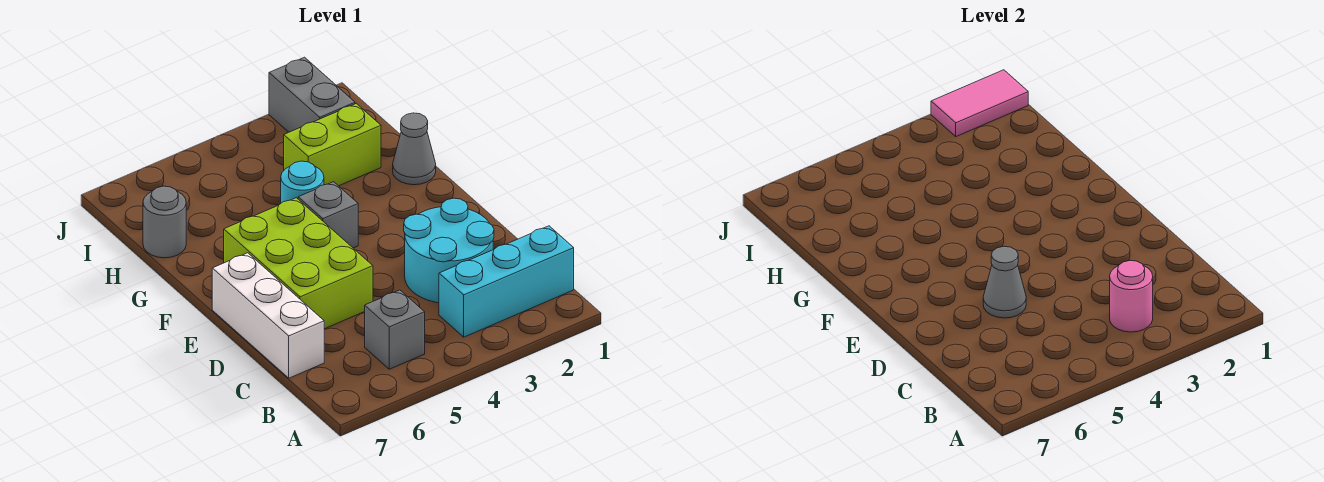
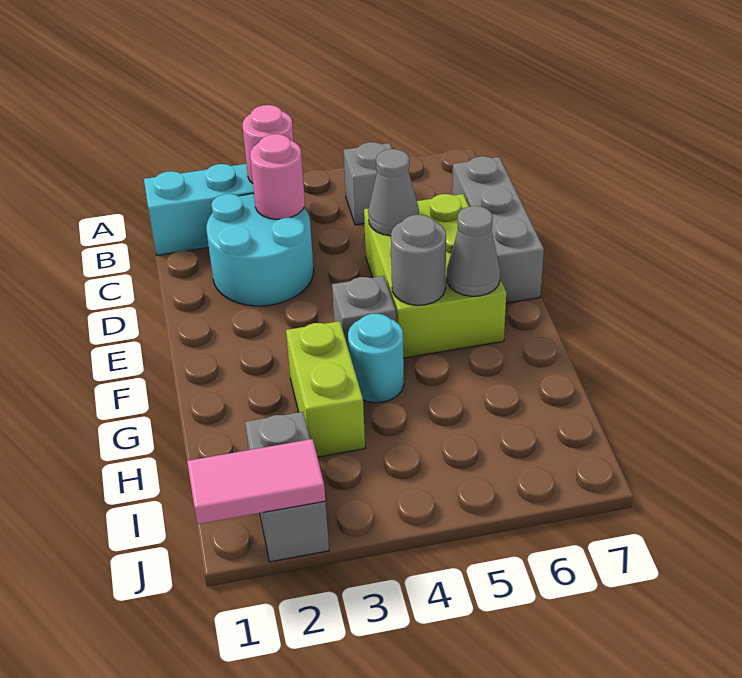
none -> pink round brick C3 level 2
white brick C7:E7 level 1 -> grey brick C7:E7 level 1
grey cone G1 level 1 -> grey cone F6 level 2
lime brick H2:H3 level 1 -> lime brick G3:H3 level 1
grey round brick H7 level 1 -> grey round brick F5 level 2

